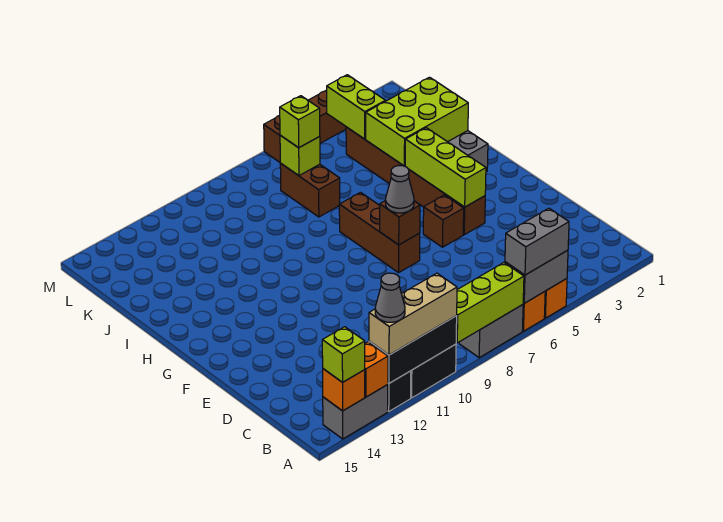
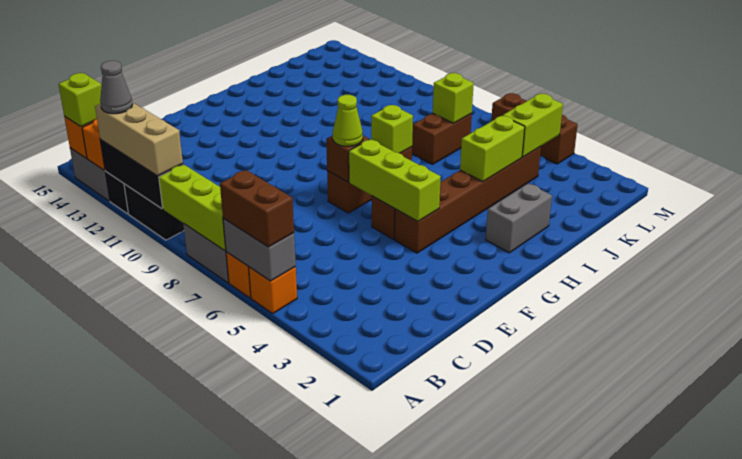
grey brick A5:A6 level 3 -> brown brick A5:A6 level 3
lime brick F4:H4 level 2 -> lime brick F4:F6 level 2
grey cone F7 level 3 -> lime cone F7 level 3
lime brick I2:J4 level 2 -> lime brick I4:J4 level 2
lime brick K7 level 3 -> lime brick H7 level 2

